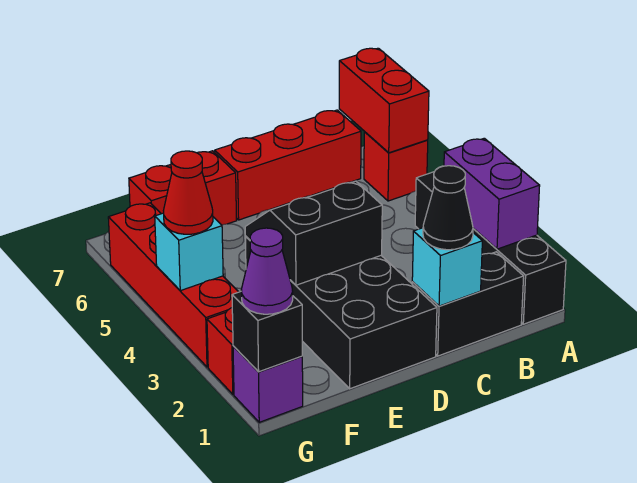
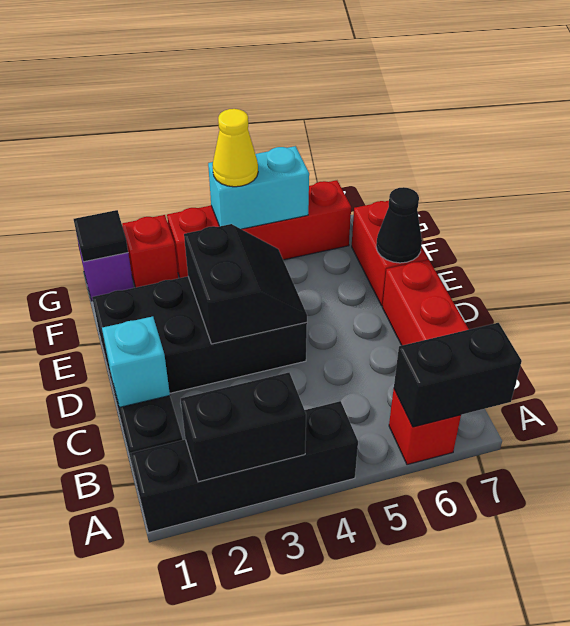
purple brick A2:A3 level 2 -> black brick A2:A3 level 2
red brick A6:A7 level 2 -> black brick A6:A7 level 2
black cone C1 level 3 -> black cone E7 level 2
black brick G1 level 2 -> black tile G1 level 2
purple cone G1 level 3 -> none
cyan brick G4 level 2 -> cyan brick G4:G5 level 2
red cone G4 level 3 -> yellow cone G4 level 3

